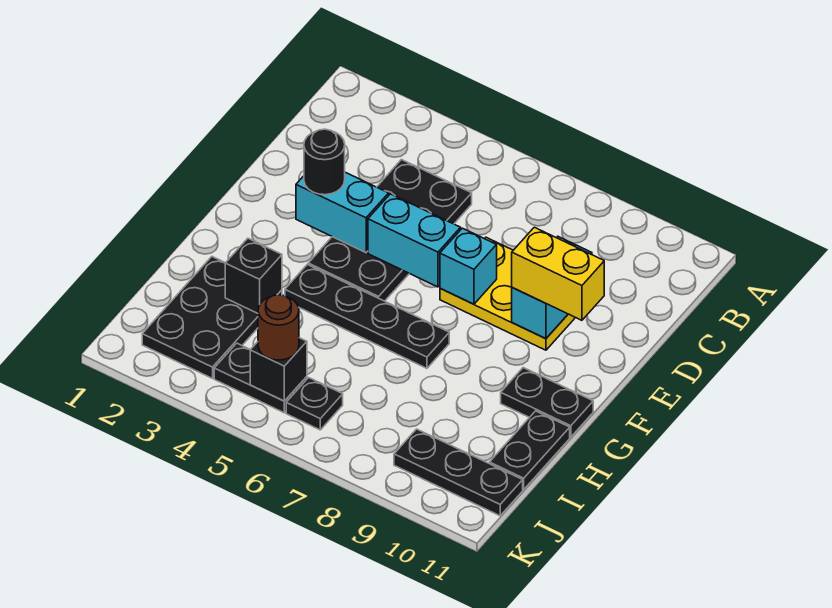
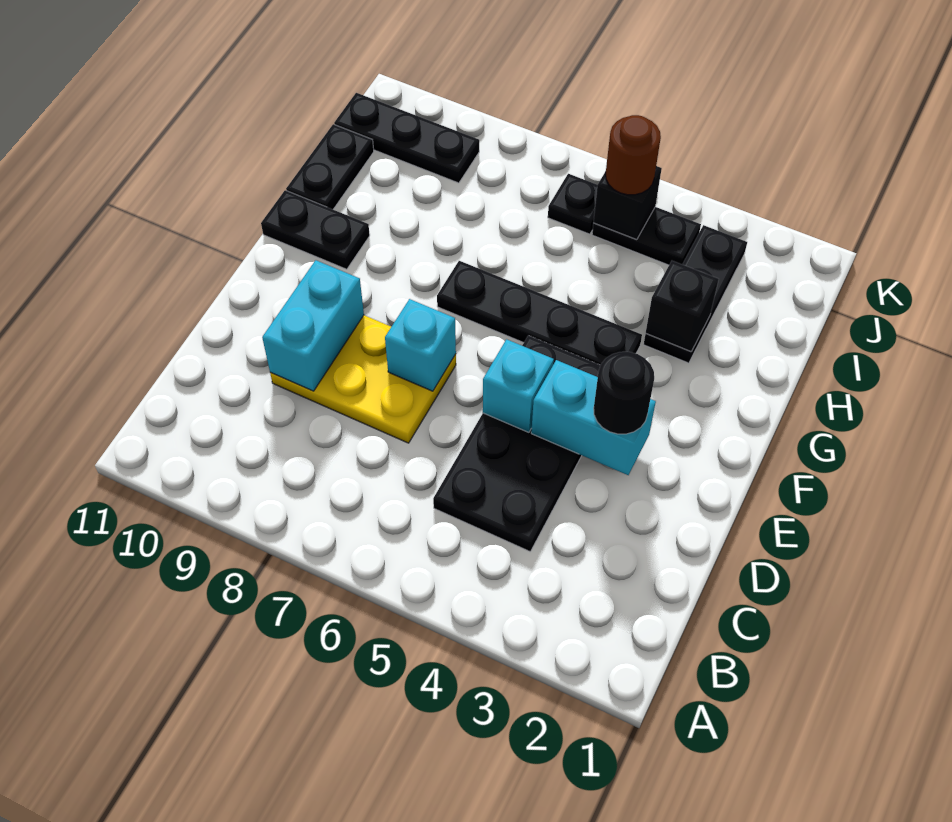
cyan brick E5:E6 level 2 -> cyan brick E5 level 2
yellow brick E9:E10 level 3 -> none
black plate H2:J3 level 1 -> black plate H3:J3 level 1

